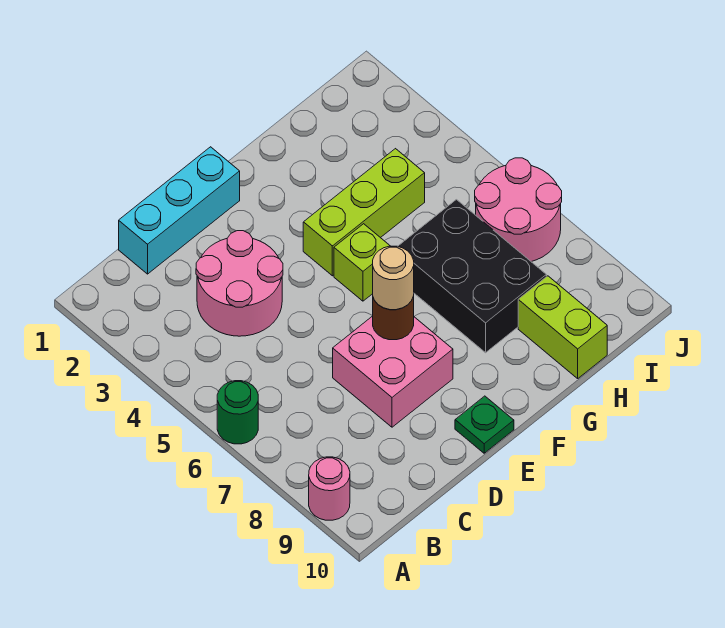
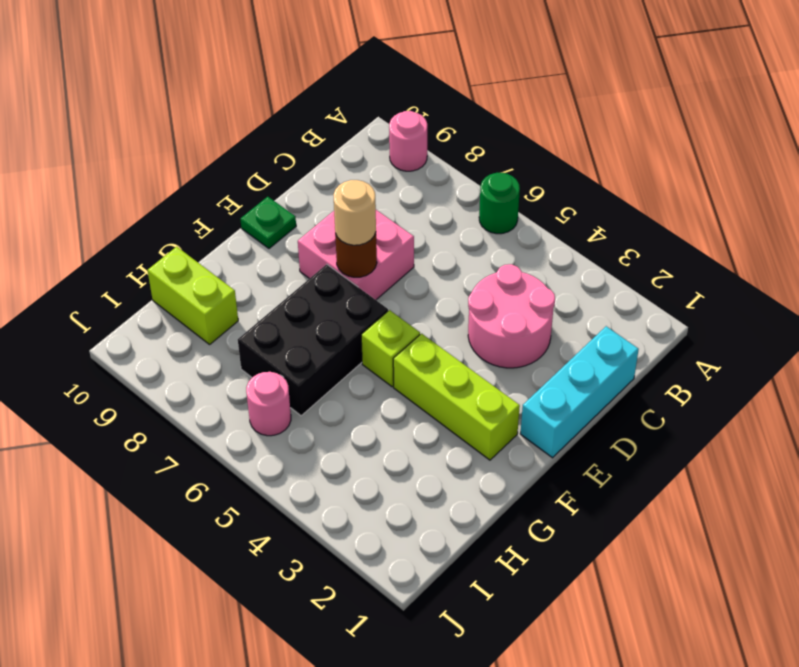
lime brick F4:H4 level 1 -> lime brick F2:F4 level 1
black brick G6:H8 level 1 -> black brick F6:H7 level 1
pink round brick I6:J7 level 1 -> pink round brick I6 level 1

